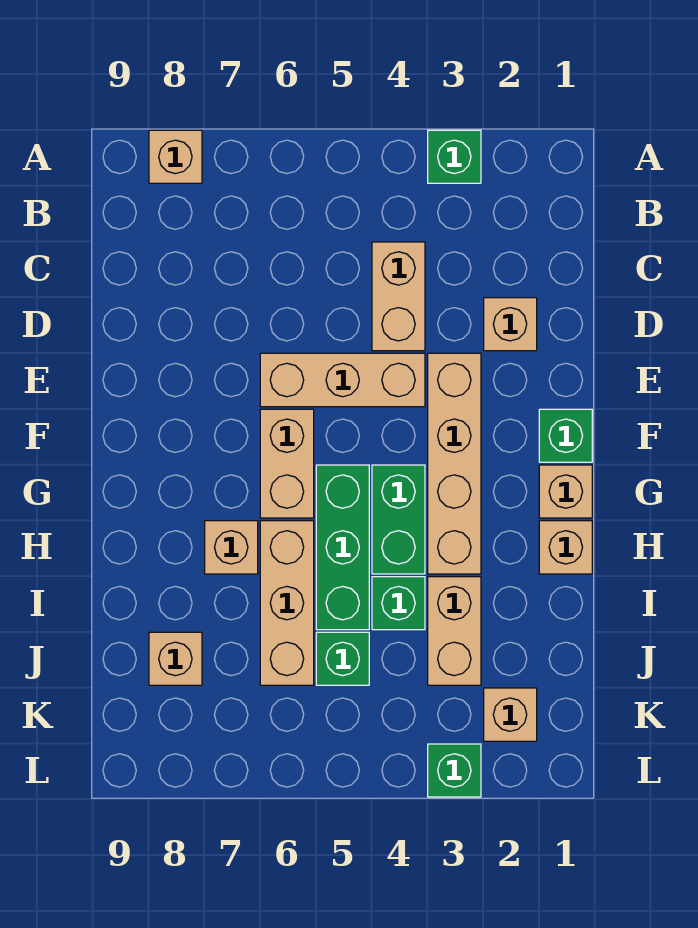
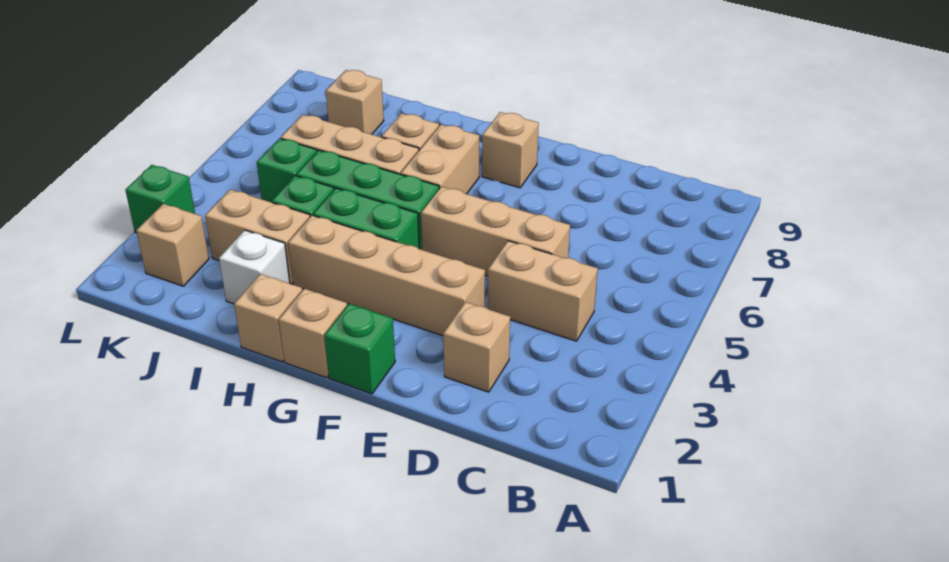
green brick A3 level 1 -> none
tan brick A8 level 1 -> tan brick F8 level 1
tan brick E4:E6 level 1 -> tan brick D5:F5 level 1
tan brick F6:G6 level 1 -> tan brick G6:G7 level 1
none -> white brick I2 level 1

